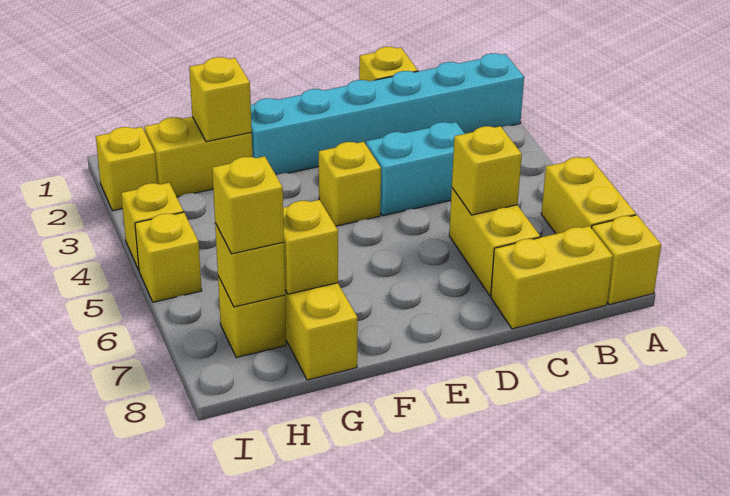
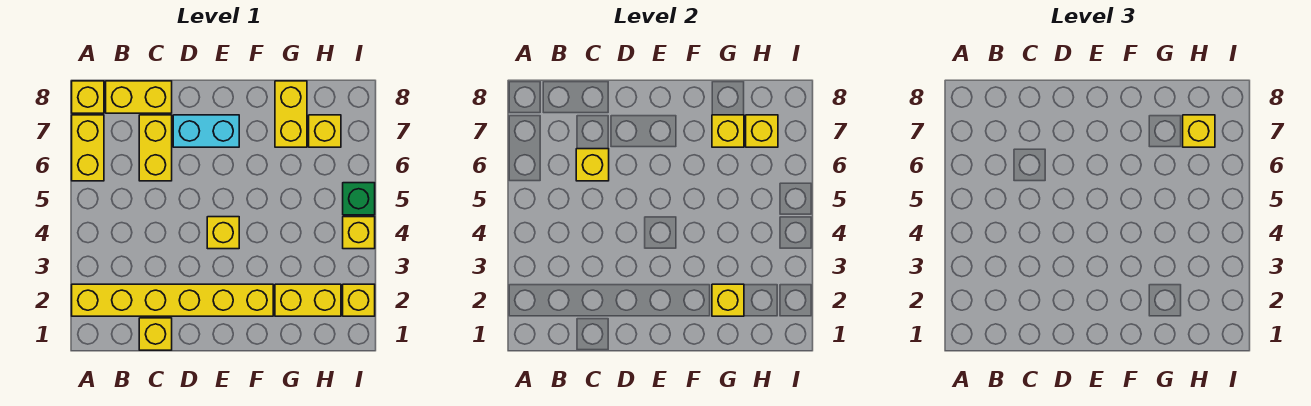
cyan brick A2:F2 level 1 -> yellow brick A2:F2 level 1
cyan brick C4:D4 level 1 -> cyan brick D7:E7 level 1
yellow brick I5 level 1 -> green brick I5 level 1

